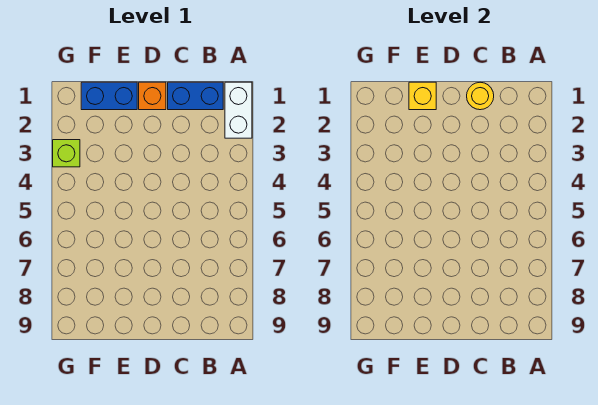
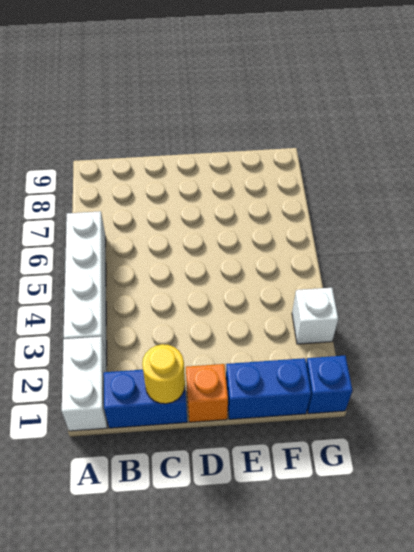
none -> white brick A3:A6 level 1
yellow brick E1 level 2 -> none
none -> blue brick G1 level 1
lime brick G3 level 1 -> white brick G3 level 1

